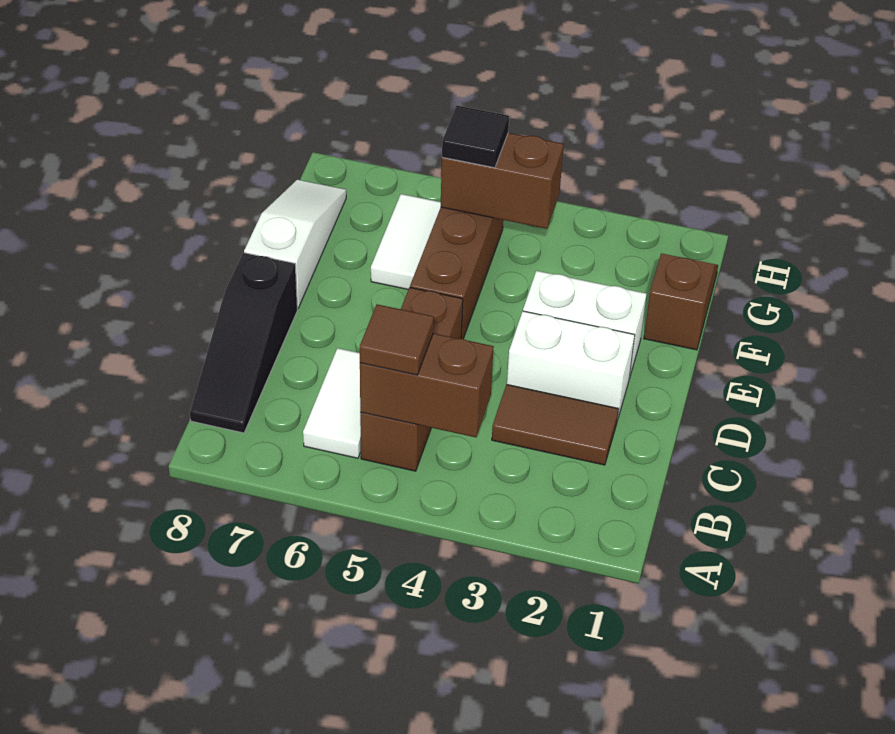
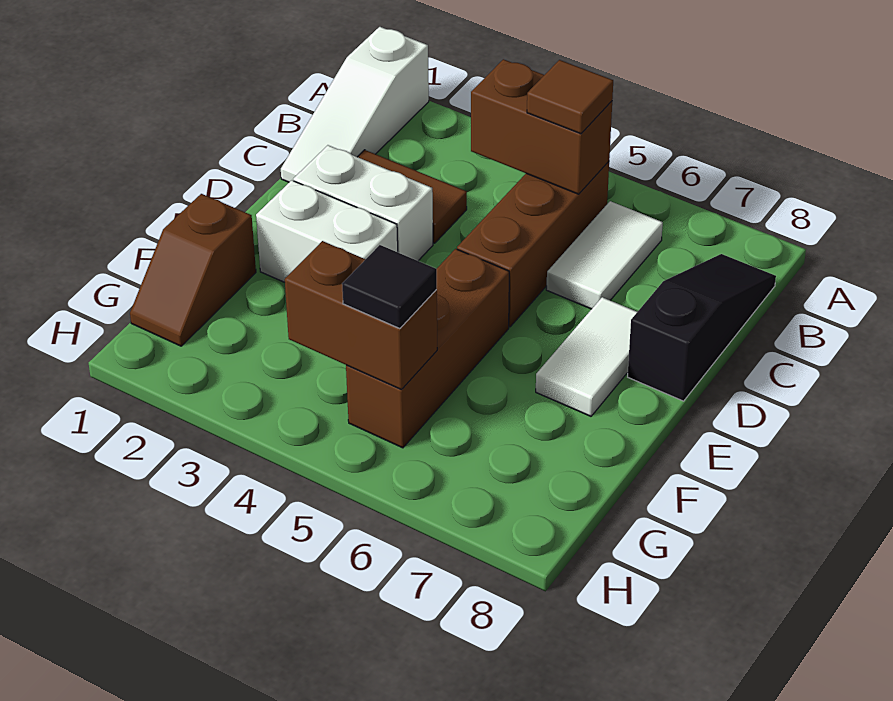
white slope E8:G8 level 1 top E -> white slope A1:C1 level 1 top A
white tile F6:G6 level 1 -> white tile D7:E7 level 1

